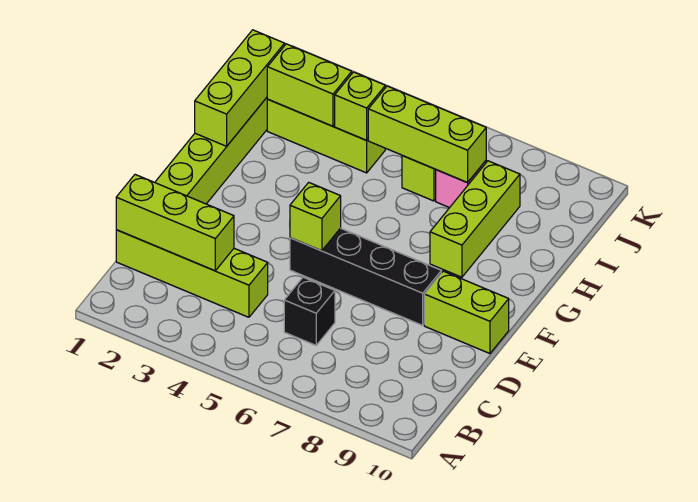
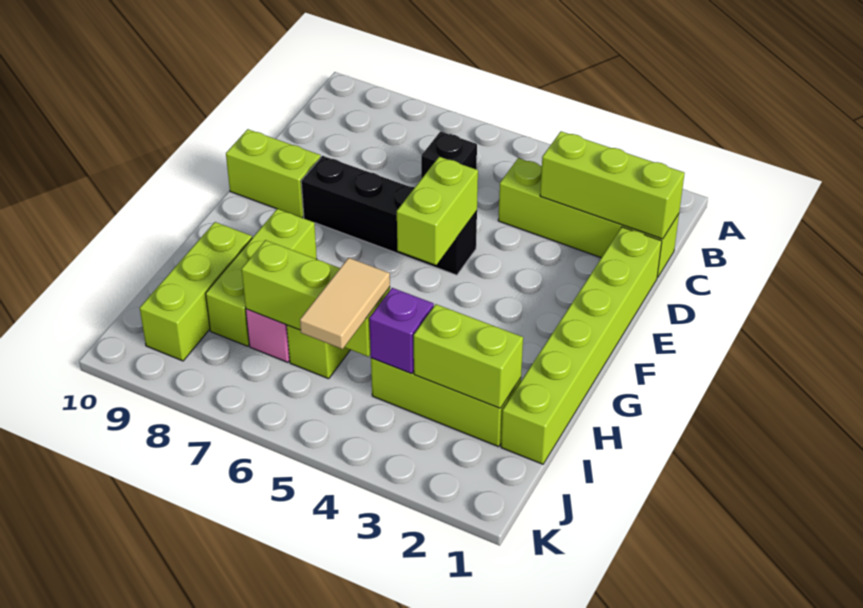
lime brick E5 level 2 -> lime brick E5:F5 level 2
lime brick G1:I1 level 2 -> lime brick H9:J9 level 1
lime brick I4 level 2 -> purple brick I4 level 2
none -> tan tile I5:J5 level 3

